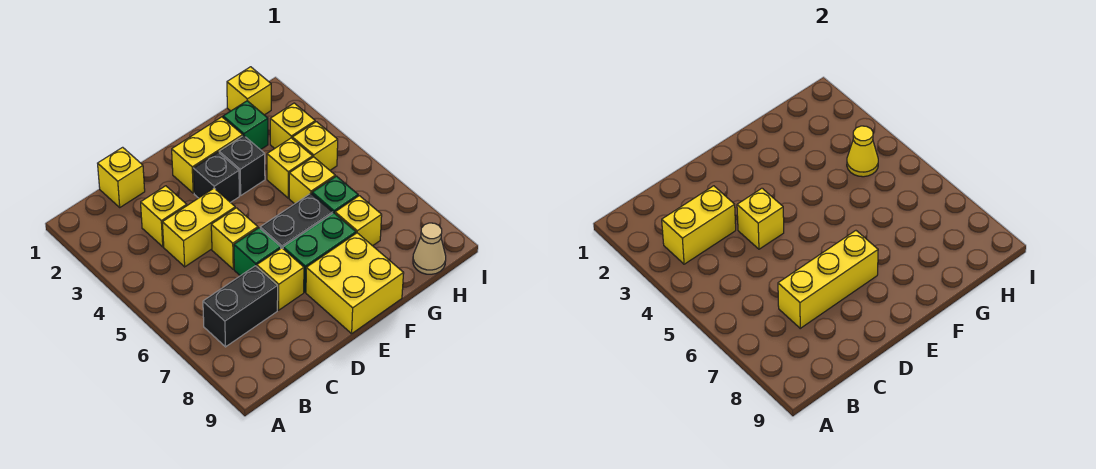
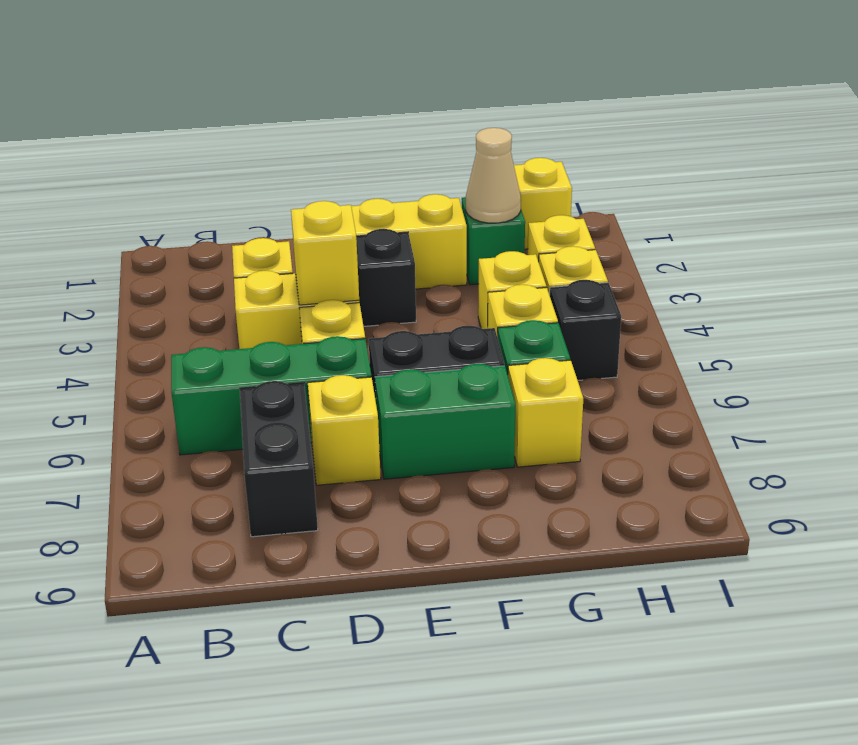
yellow brick B3:C3 level 2 -> none
black brick B7:C7 level 1 -> black brick C7:C8 level 1
yellow brick C1 level 1 -> none
yellow brick C7:E7 level 2 -> none
green brick D6 level 1 -> green brick B6:D6 level 1
yellow brick E8:F9 level 1 -> none
black brick F3 level 1 -> black brick H5 level 1
yellow cone H4 level 2 -> none
tan cone H9 level 1 -> tan cone G2 level 2

